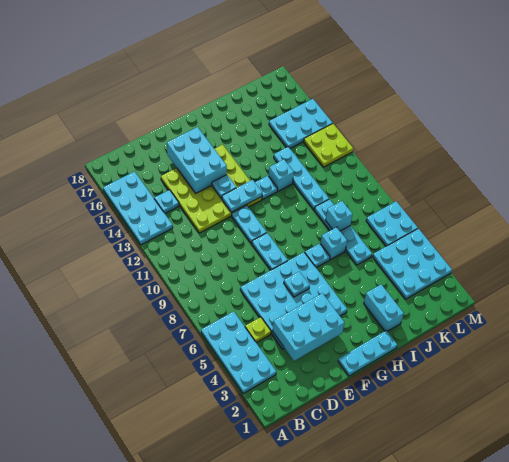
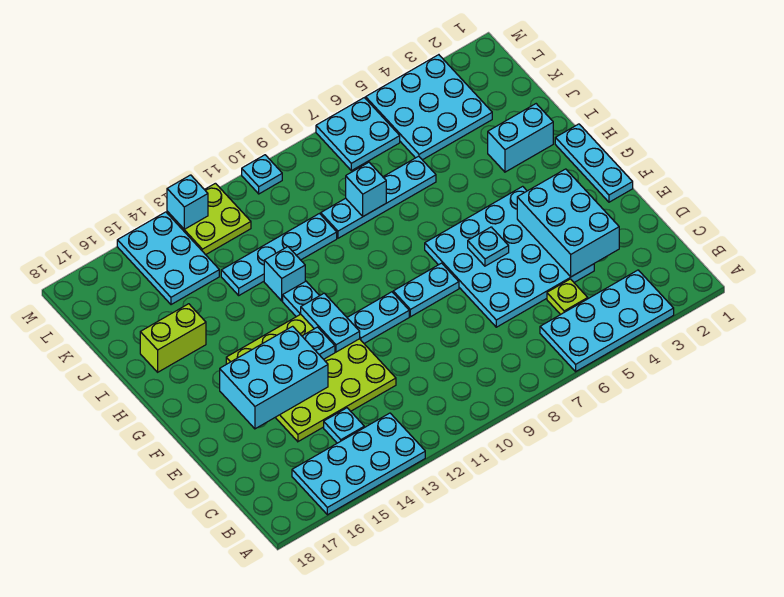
cyan plate H7 level 1 -> cyan plate M10 level 1
cyan brick I7 level 1 -> cyan brick M13 level 2
none -> lime brick I16:I17 level 1

